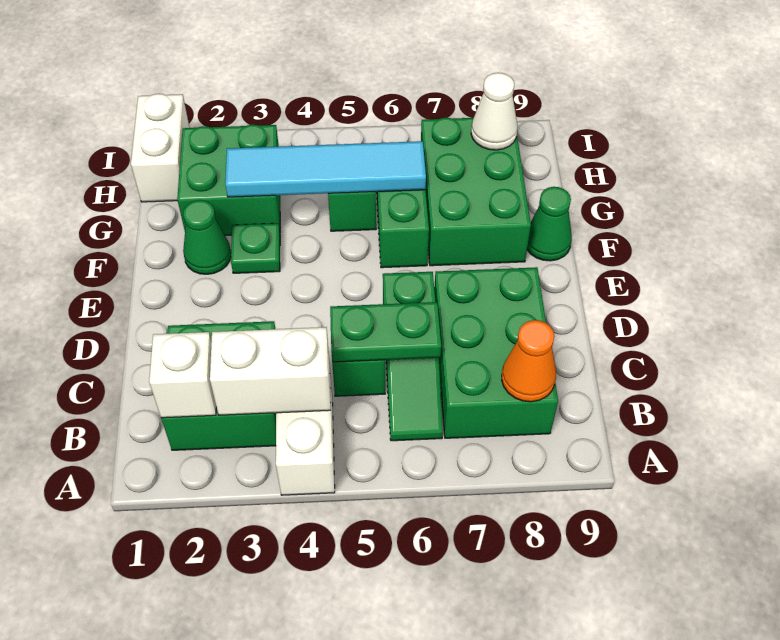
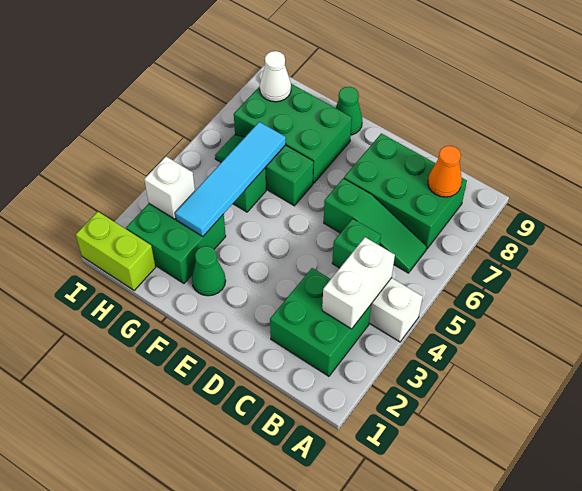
white brick B2 level 2 -> white brick H3 level 2
green plate C5:C6 level 2 -> none
green plate F3 level 1 -> none
white brick H1:I1 level 1 -> lime brick H1:I1 level 1

